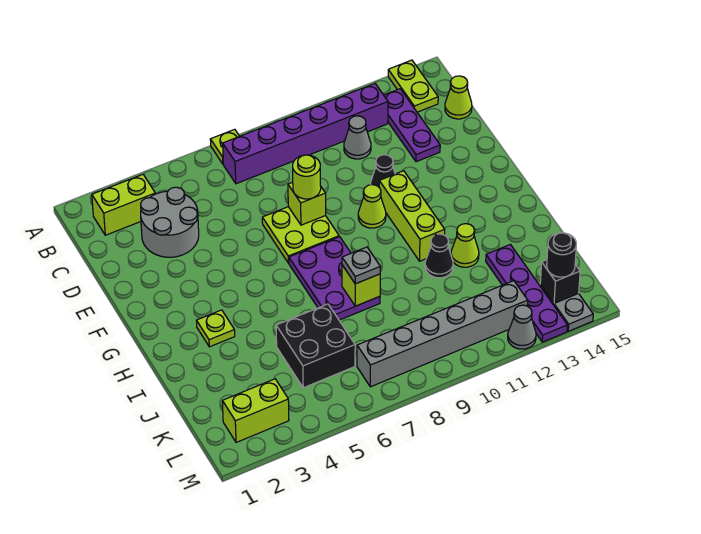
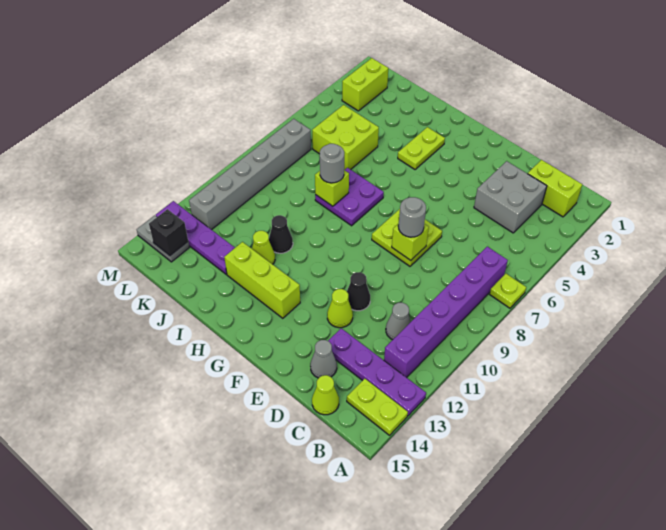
lime brick B2:B3 level 1 -> lime brick B2:C2 level 1
purple plate B13:D13 level 1 -> purple plate A13:D13 level 1
grey round brick C3:D4 level 1 -> grey brick C3:D4 level 1
lime round brick E8 level 3 -> grey round brick E8 level 3
lime cone F10 level 1 -> lime cone E12 level 1
lime brick F11:H11 level 1 -> lime brick G13:I13 level 1
purple plate G7:I8 level 1 -> purple plate H7:I8 level 1
lime plate H3 level 1 -> lime plate H3:H4 level 1
grey plate I8 level 3 -> grey round brick I8 level 3
black brick J5:K6 level 1 -> lime brick J5:K6 level 1
black round brick L14 level 3 -> none
grey cone M12 level 1 -> grey cone D14 level 1

